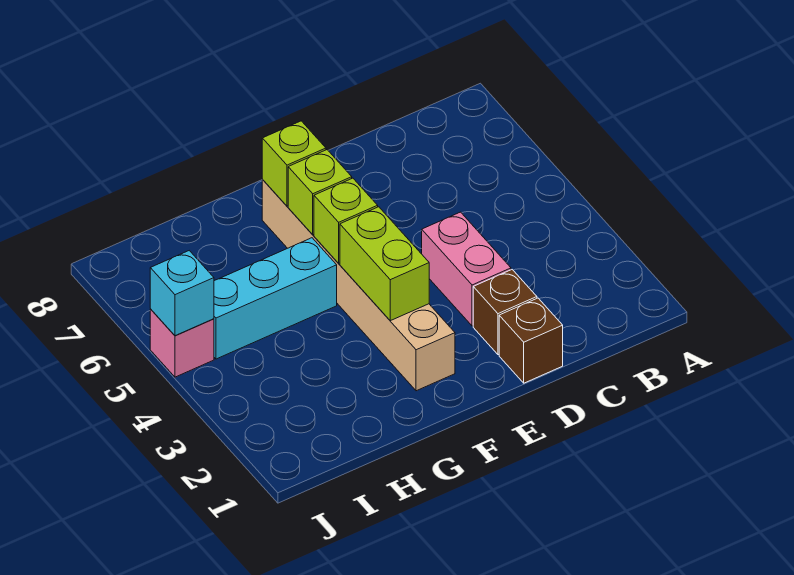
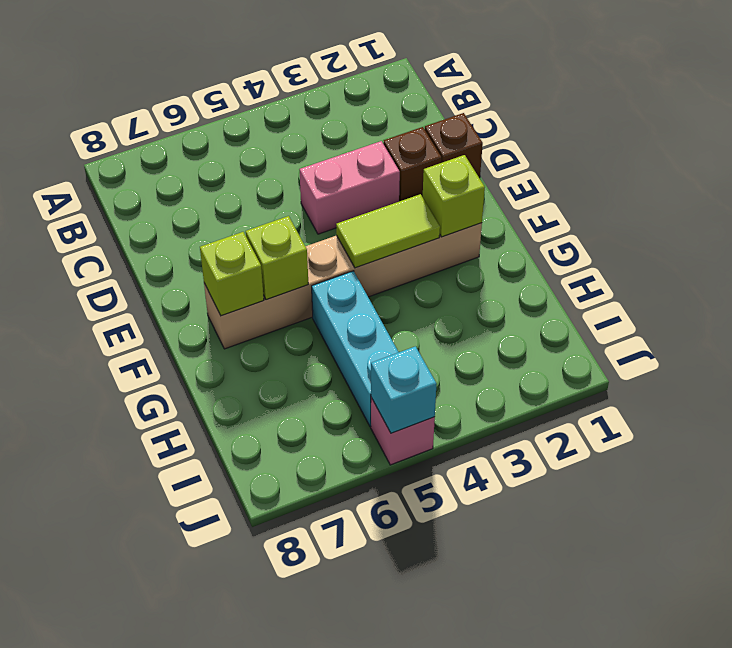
lime brick F3:F4 level 2 -> lime tile F3:F4 level 2
lime brick F5 level 2 -> lime brick F2 level 2

